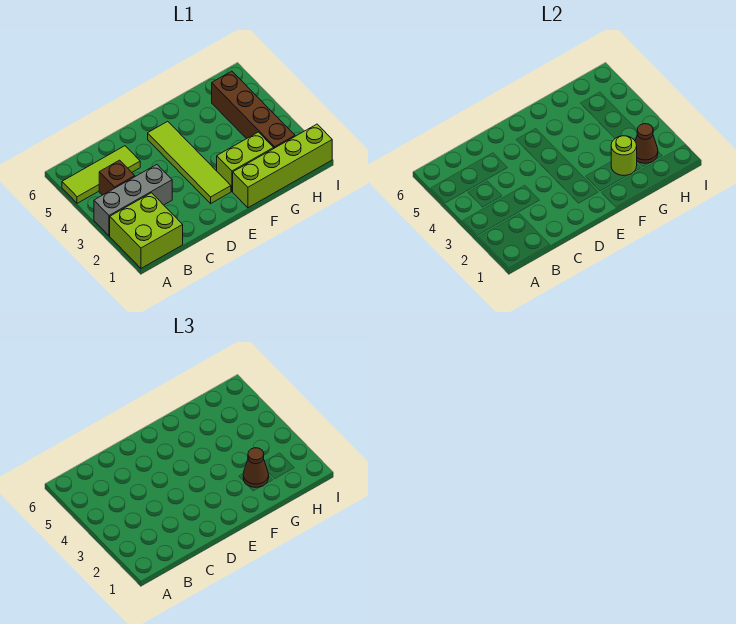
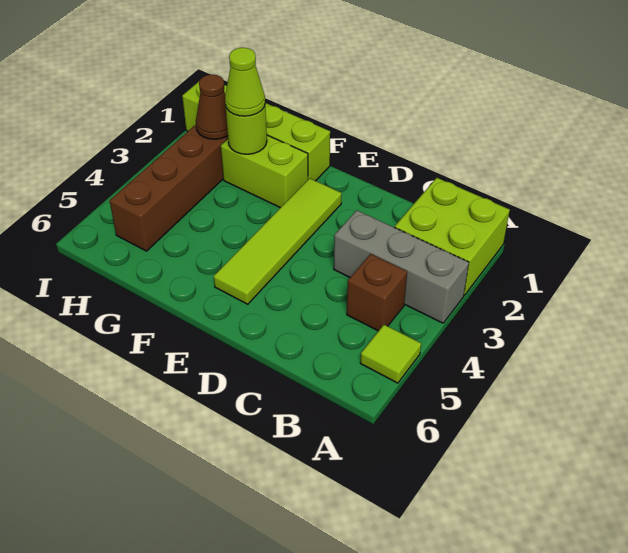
lime tile A5:C5 level 1 -> lime tile A5 level 1
brown cone G2 level 3 -> lime cone G2 level 3

